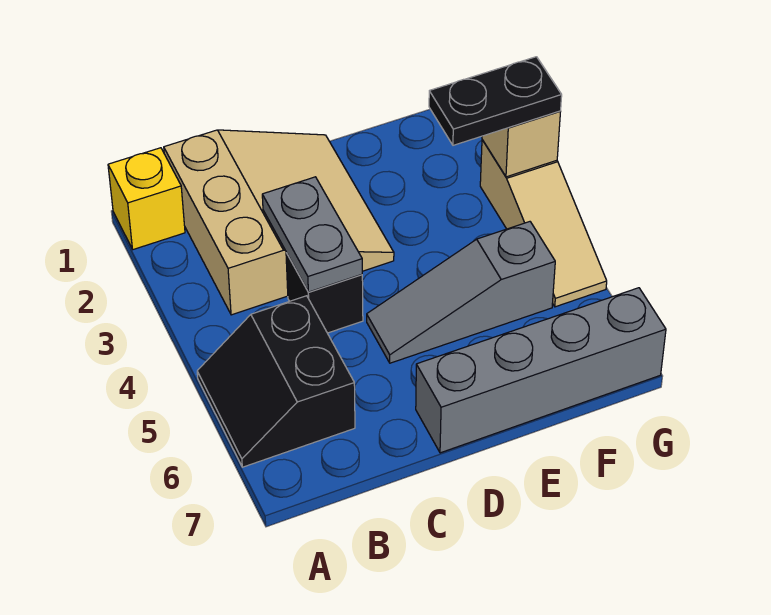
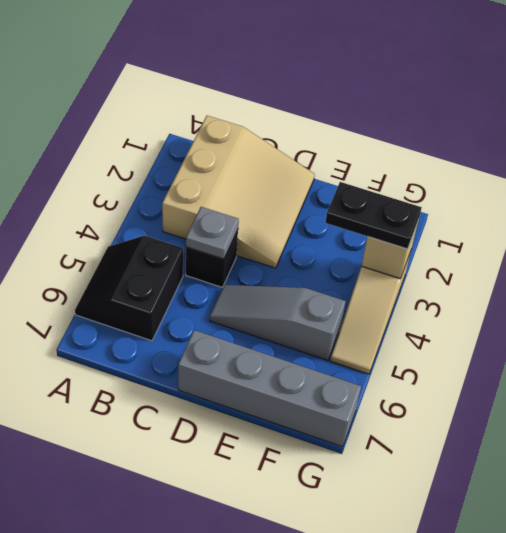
yellow brick A1 level 1 -> none
grey plate C3:C4 level 2 -> grey plate C4 level 2

